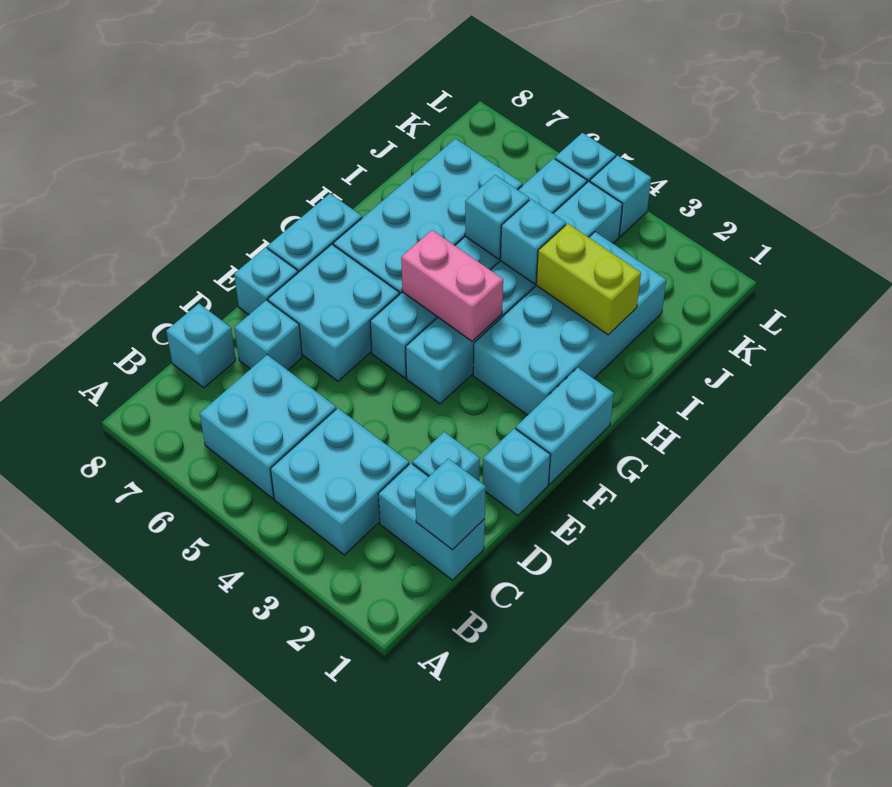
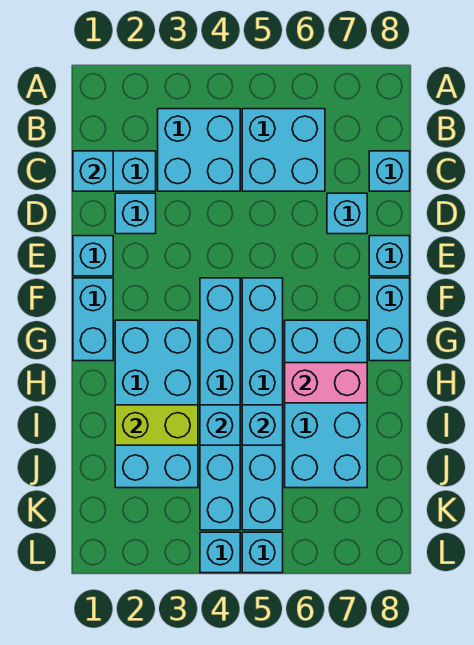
cyan brick E6:F7 level 1 -> none
pink brick G4:G5 level 2 -> pink brick H6:H7 level 2

